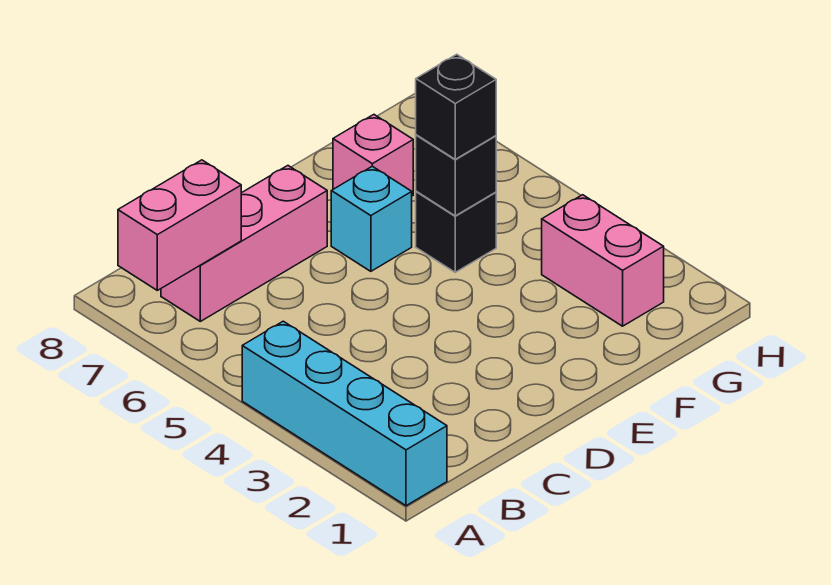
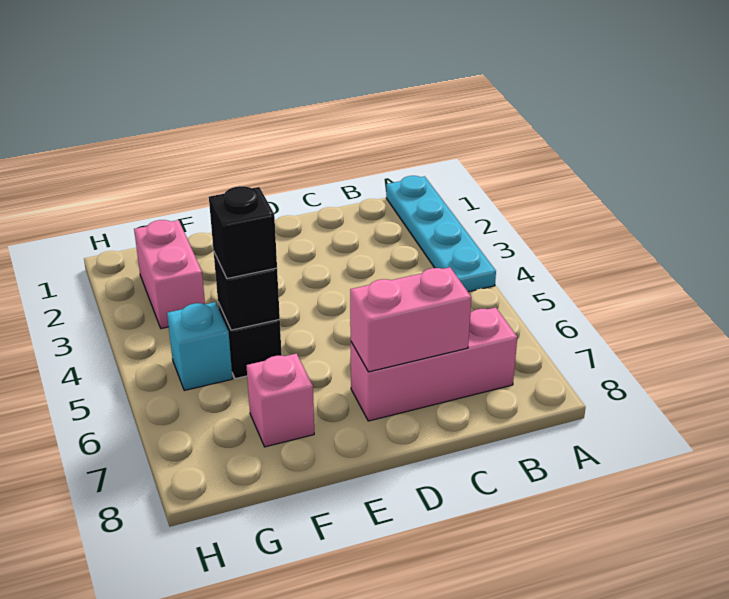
cyan brick A1:A4 level 1 -> cyan plate A1:A4 level 1
pink brick A7:B7 level 2 -> pink brick C7:D7 level 2
cyan brick E6 level 1 -> cyan brick G5 level 1

